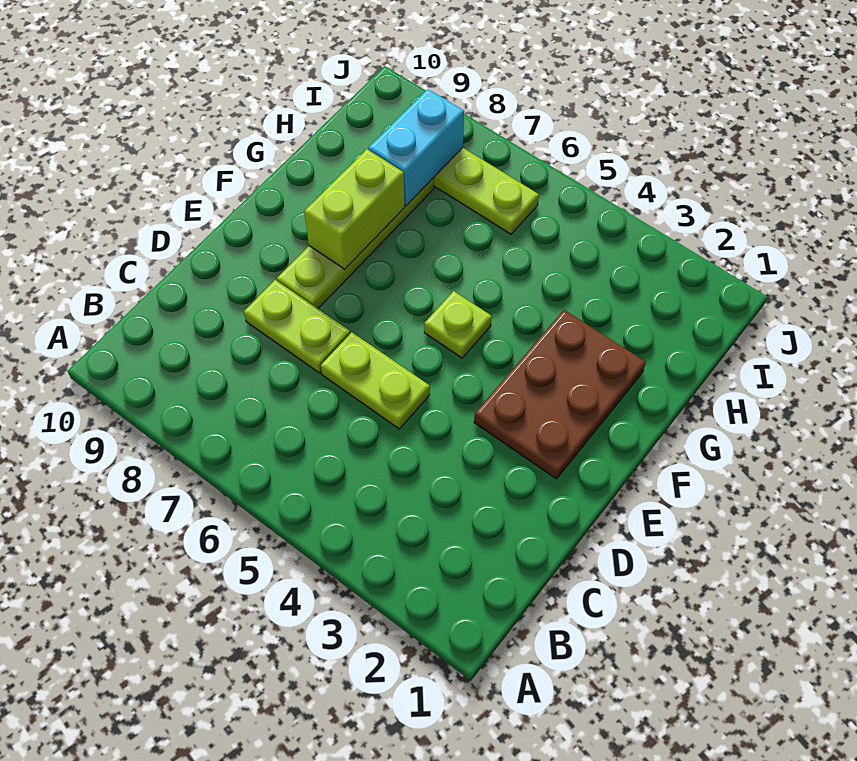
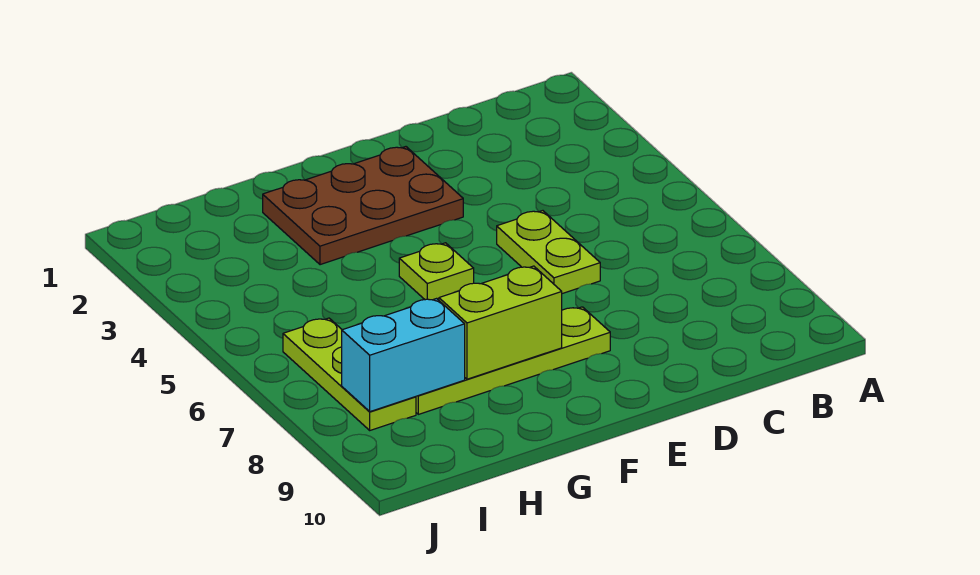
lime plate D7:D8 level 1 -> none

